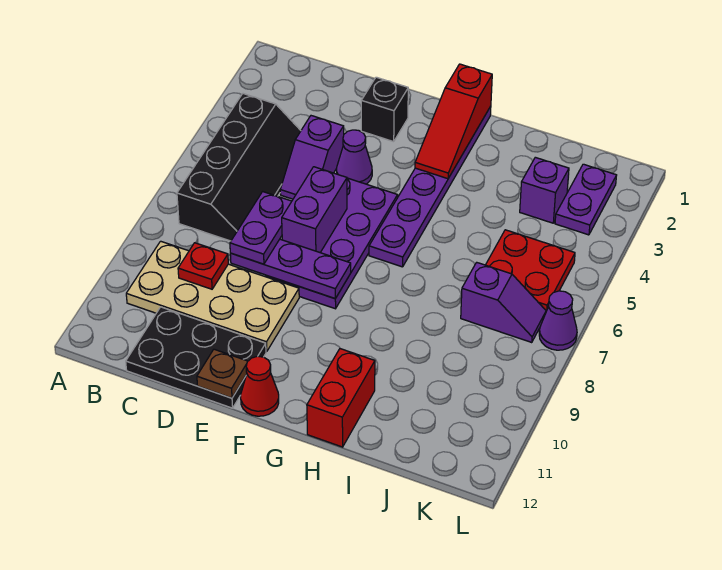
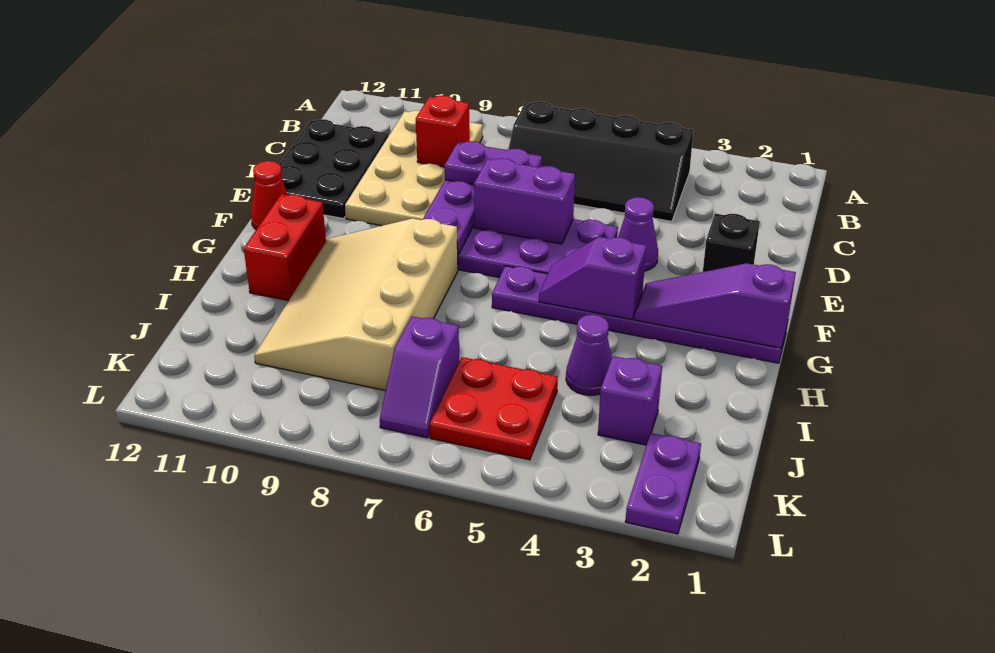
red plate C9 level 2 -> red brick C9 level 2
purple slope D4:D5 level 1 top 4 -> purple slope G4:G5 level 2 top 4
brown plate E12 level 2 -> none
red slope G1:G3 level 2 top 1 -> purple slope G1:G3 level 2 top 1
none -> tan slope G8:J10 level 1 top 8
red brick H11:H12 level 1 -> red brick G11:H11 level 1
purple plate K2:K3 level 1 -> purple plate K2:L2 level 1
purple cone L7 level 1 -> purple cone I4 level 1

